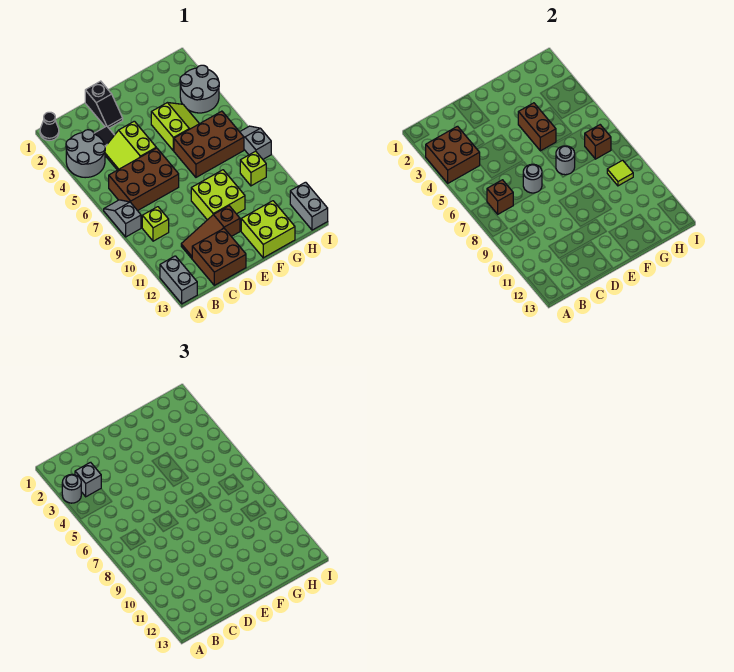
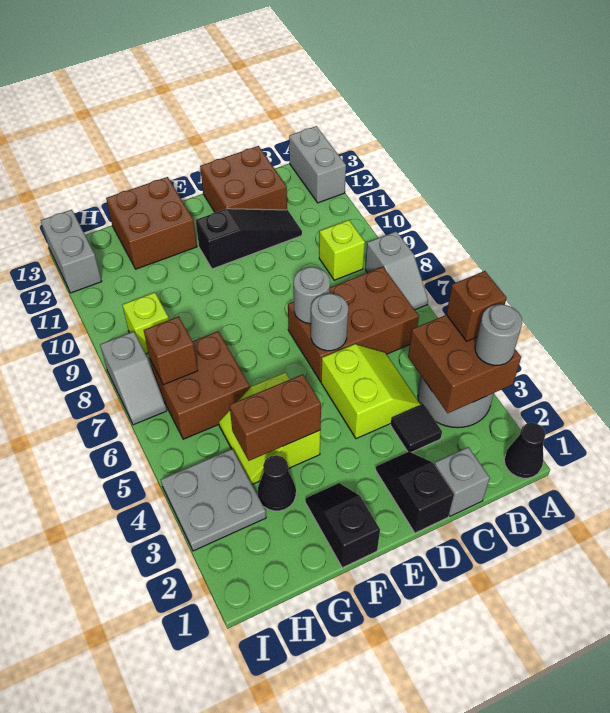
grey brick B3 level 3 -> grey brick C1 level 1
brown brick B7 level 2 -> brown brick A4 level 3
brown slope C11:E11 level 1 top E -> black slope C11:E11 level 1 top E
lime brick E9:F10 level 1 -> none
none -> black slope F1:F2 level 1 top 1
brown brick F4:F5 level 2 -> brown brick F4:G4 level 2
brown brick F6:H7 level 1 -> brown brick G6:H7 level 1
grey round brick F7 level 2 -> grey round brick D6 level 2
lime brick F12:G13 level 1 -> brown brick F12:G13 level 1
none -> black cone G3 level 1
grey round brick H3:I4 level 1 -> grey plate H3:I4 level 1
lime tile H9 level 2 -> none

